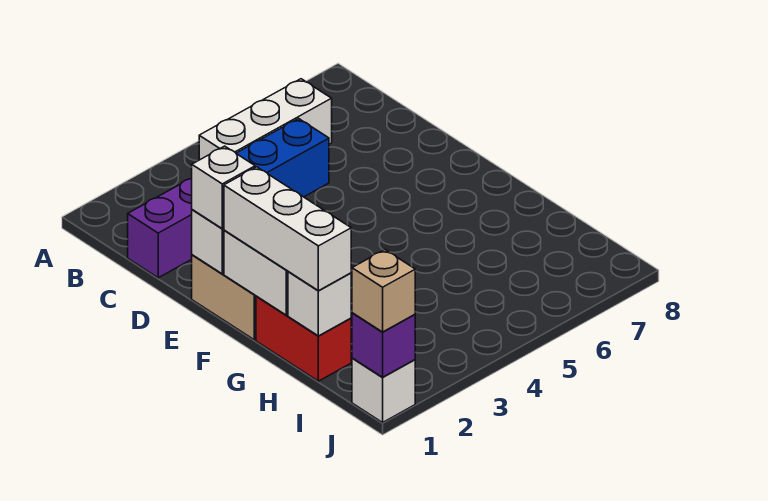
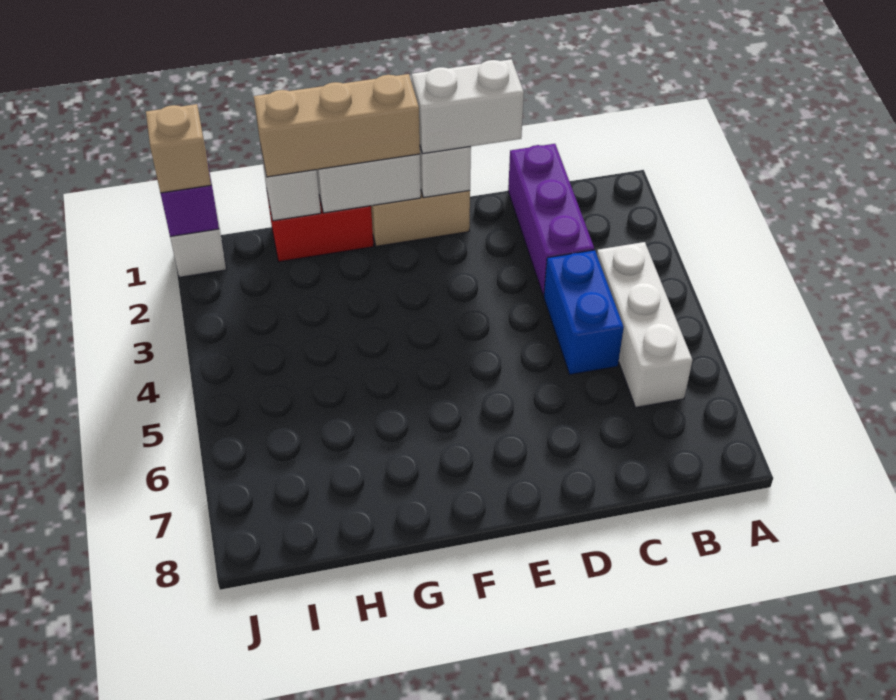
white brick E1 level 3 -> white brick D1:E1 level 3
white brick F1:H1 level 3 -> tan brick F1:H1 level 3

